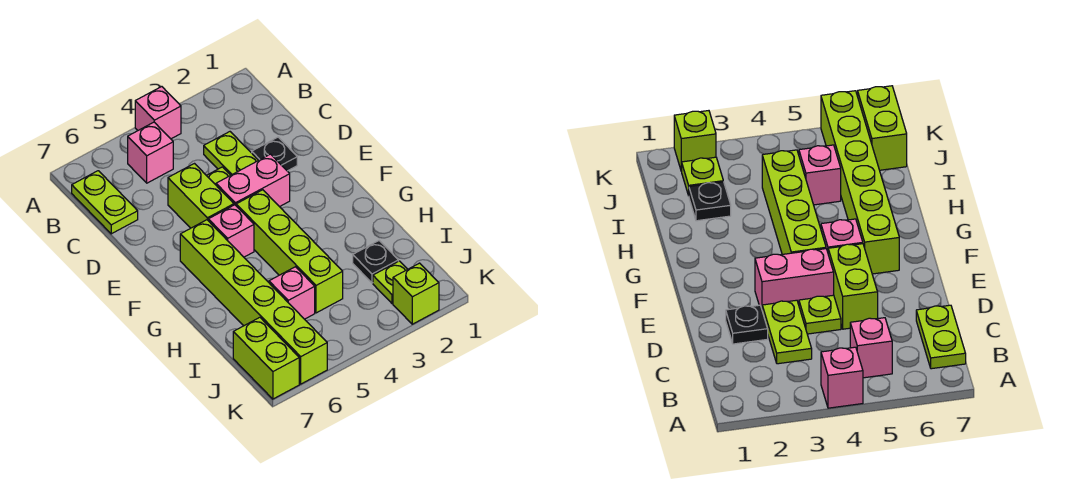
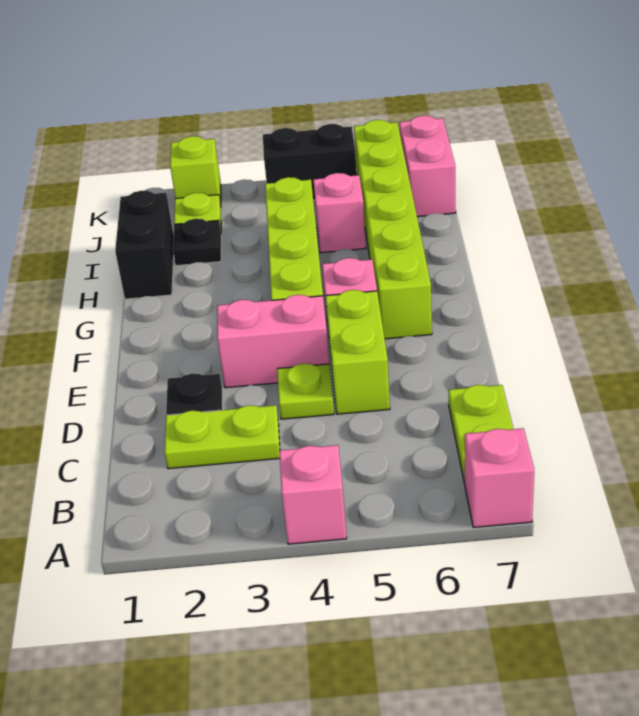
pink brick B5 level 1 -> pink brick A7 level 1
lime plate C3:D3 level 1 -> lime plate C2:C3 level 1
none -> black brick H1:I1 level 1
lime brick J7:K7 level 1 -> pink brick J7:K7 level 1
none -> black brick K4:K5 level 1

